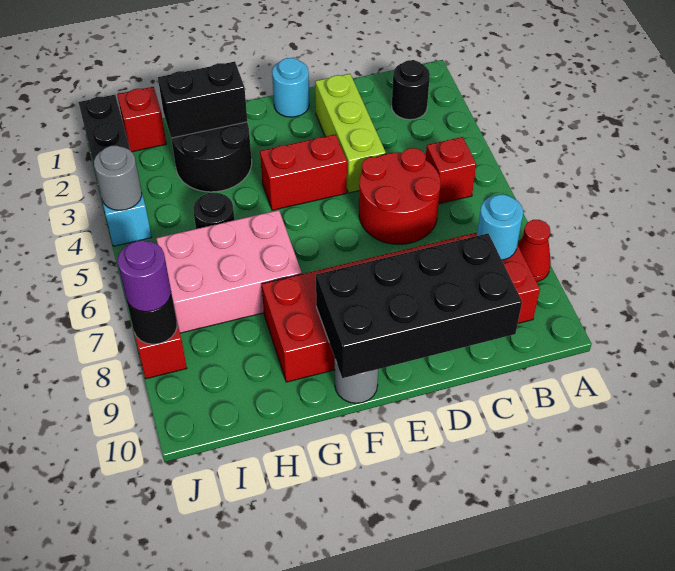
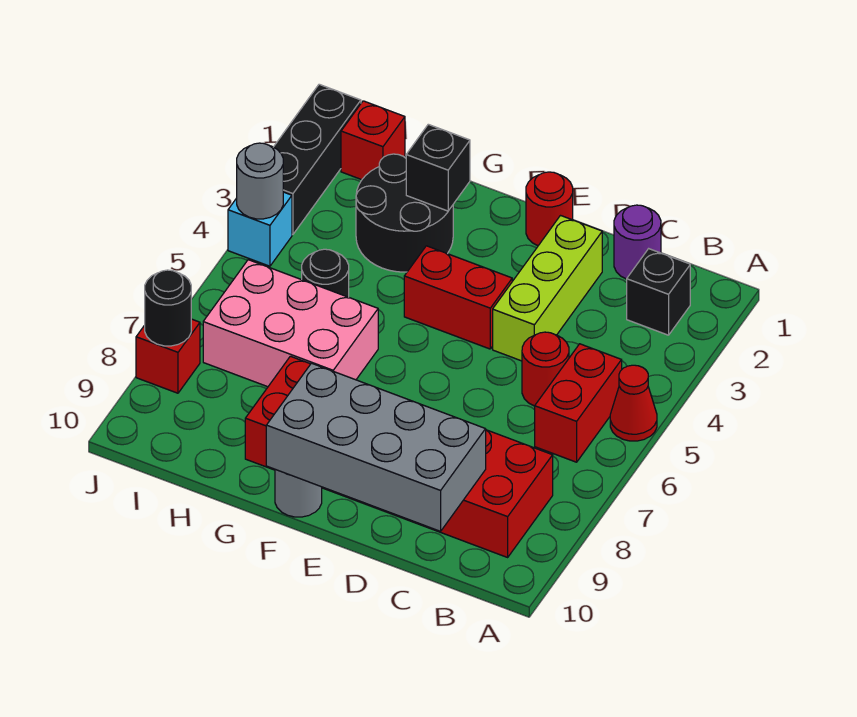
red cone A8 level 1 -> red cone A5 level 1
black round brick B2 level 1 -> black brick B2 level 1
red brick B5 level 1 -> red brick B5:B6 level 1
cyan round brick B8 level 2 -> none
red round brick C5:D6 level 1 -> red round brick C5 level 1
black brick C9:F10 level 2 -> grey brick C9:F10 level 2
cyan round brick E1 level 1 -> red round brick E1 level 1
black brick G2:H2 level 2 -> black brick G2 level 2
purple round brick J8 level 3 -> purple round brick C1 level 1

